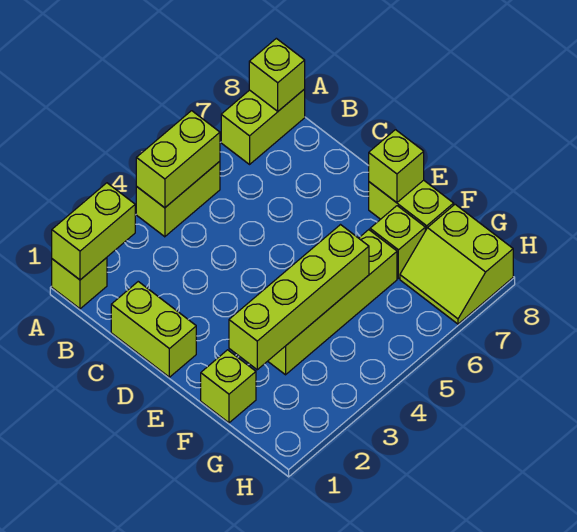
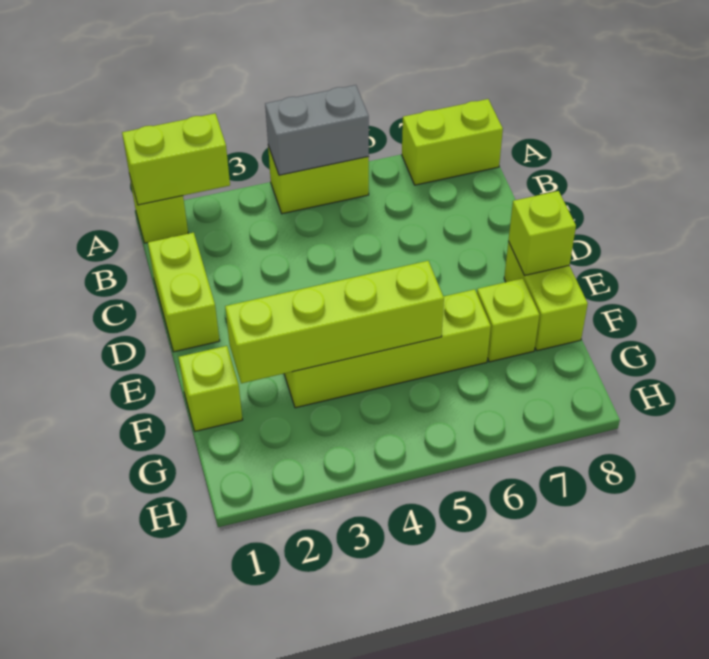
lime brick A4:A5 level 2 -> grey brick A4:A5 level 2
lime brick A8 level 2 -> none
lime slope G7:H8 level 1 top 8 -> none

